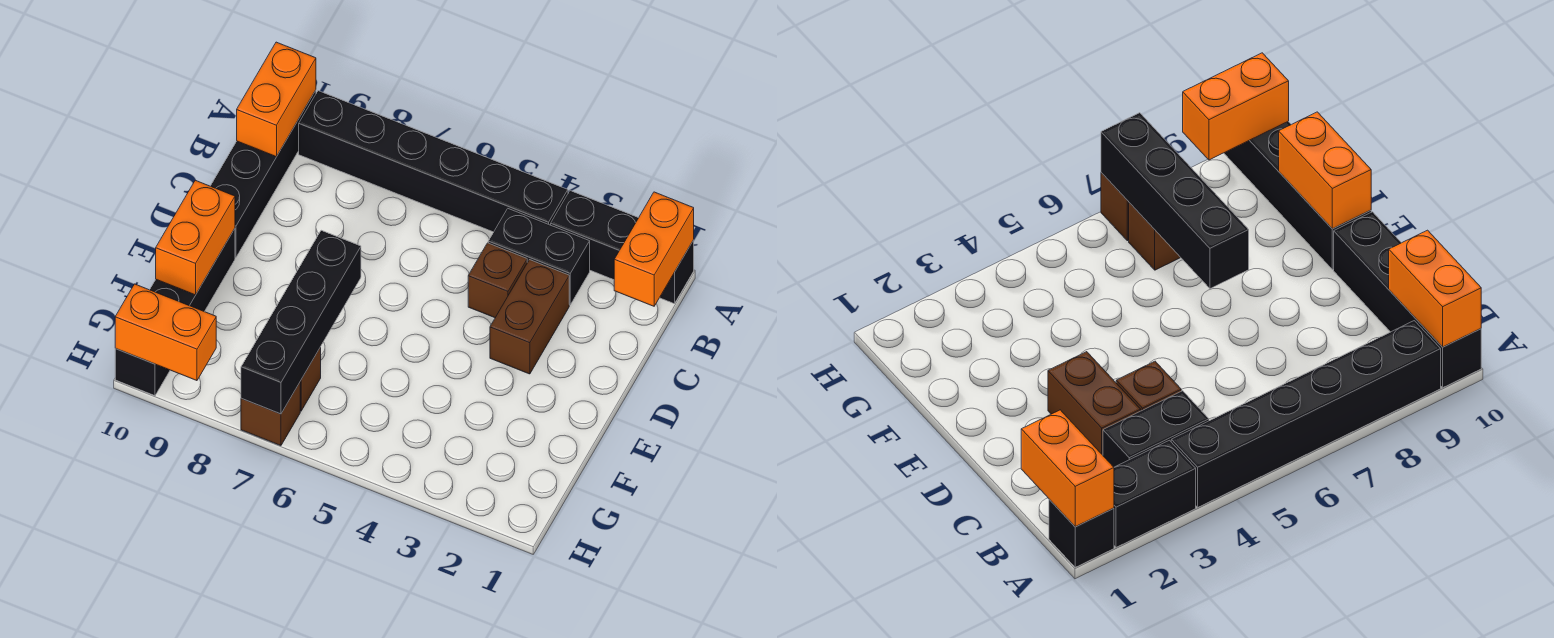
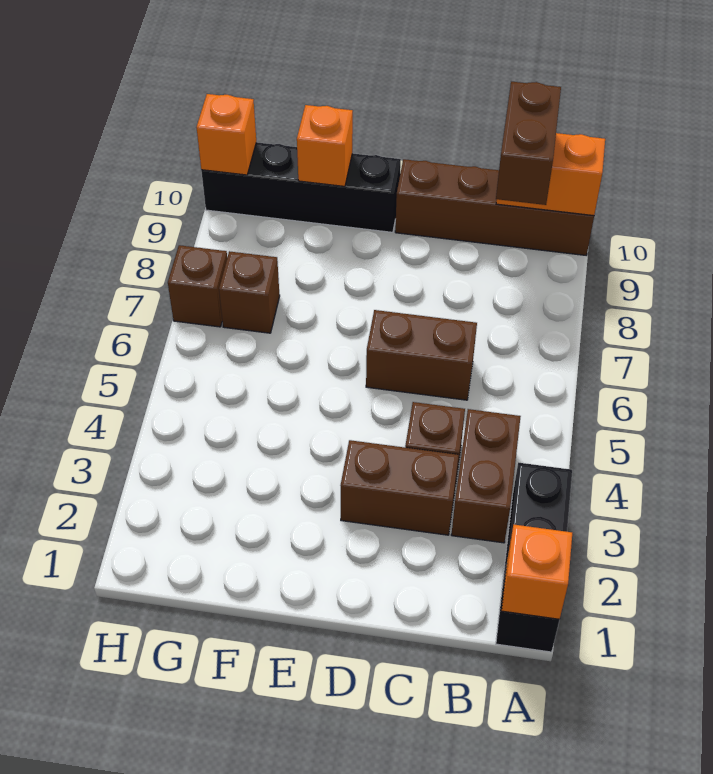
orange brick A1:B1 level 2 -> orange brick A1 level 2
black brick A4:A9 level 1 -> none
black brick A10:D10 level 1 -> brown brick A10:D10 level 1
black brick B3:B4 level 1 -> brown brick B3:B4 level 1
none -> brown brick B9:B10 level 3
none -> brown brick C6:D6 level 1
black brick E7:H7 level 2 -> none
orange brick E10:F10 level 2 -> orange brick F10 level 2
orange brick H9:H10 level 2 -> orange brick H10 level 2

